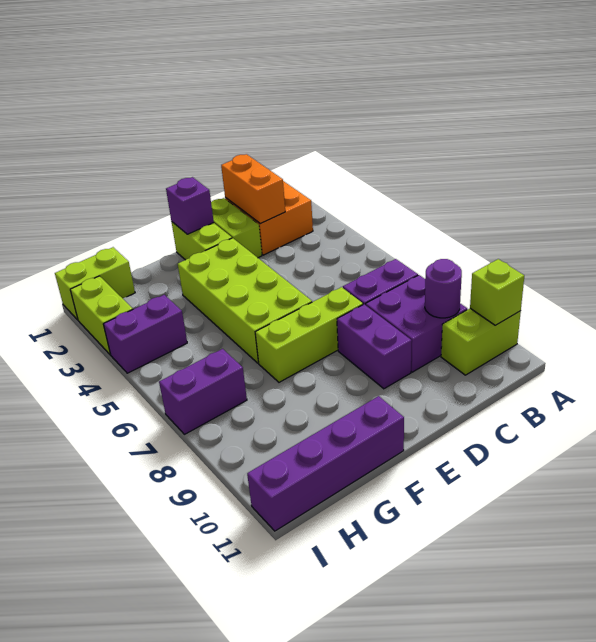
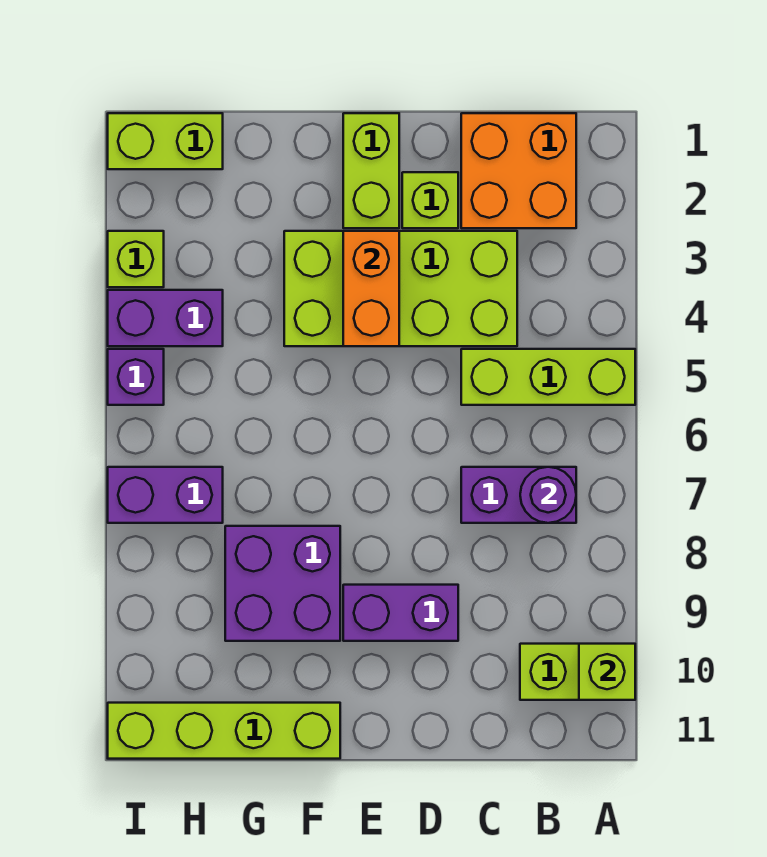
purple brick B8:C9 level 1 -> purple brick F8:G9 level 1
purple round brick B9 level 2 -> purple round brick B7 level 2
orange brick C1:C2 level 2 -> orange brick E3:E4 level 2
lime brick D1:D2 level 1 -> lime brick D2 level 1
lime brick D7:F7 level 1 -> lime brick A5:C5 level 1
purple brick D8:D9 level 1 -> purple brick D9:E9 level 1
purple brick E1 level 2 -> purple brick I5 level 1
lime brick E3:F6 level 1 -> lime brick C3:F4 level 1
purple brick F11:I11 level 1 -> lime brick F11:I11 level 1
lime brick I2:I3 level 1 -> lime brick I3 level 1

